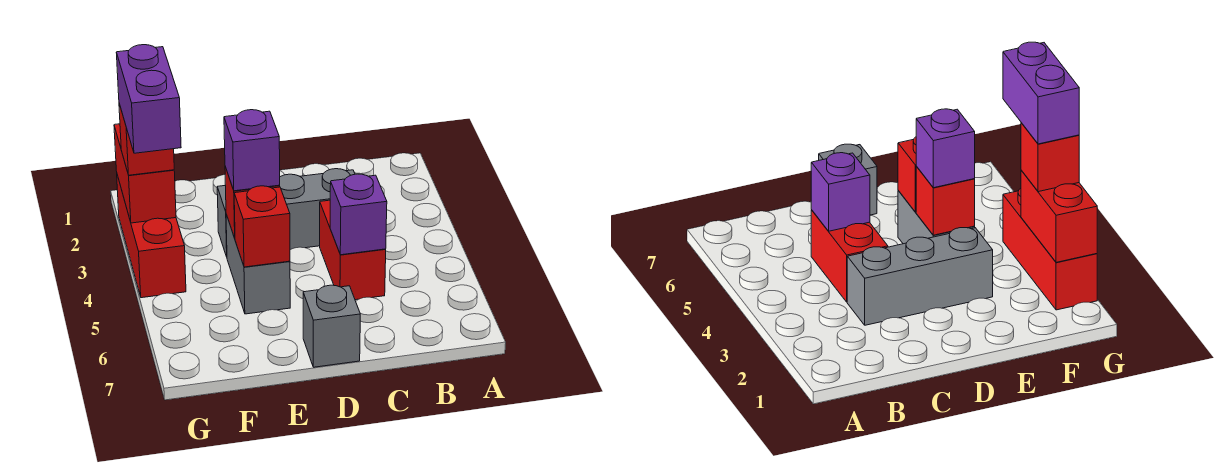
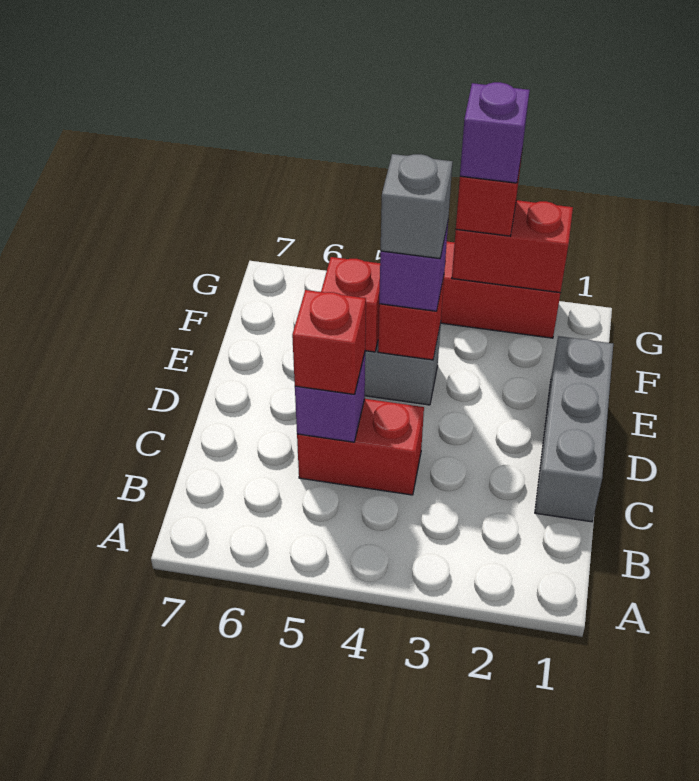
grey brick C3:E3 level 1 -> grey brick C1:E1 level 1
none -> red brick C5 level 3
grey brick D7 level 1 -> grey brick E4 level 4
purple brick G3:G4 level 4 -> purple brick G3 level 4

